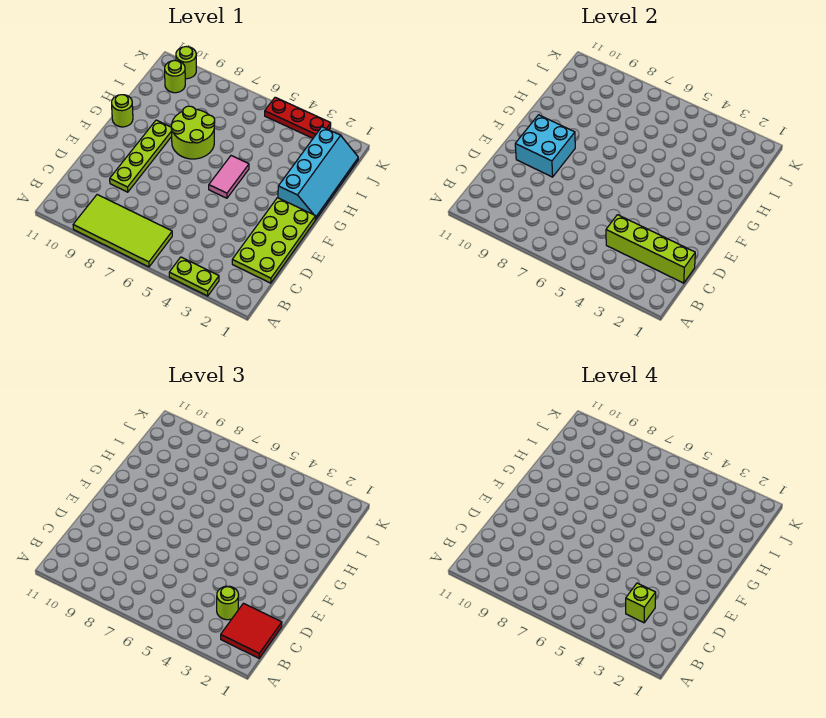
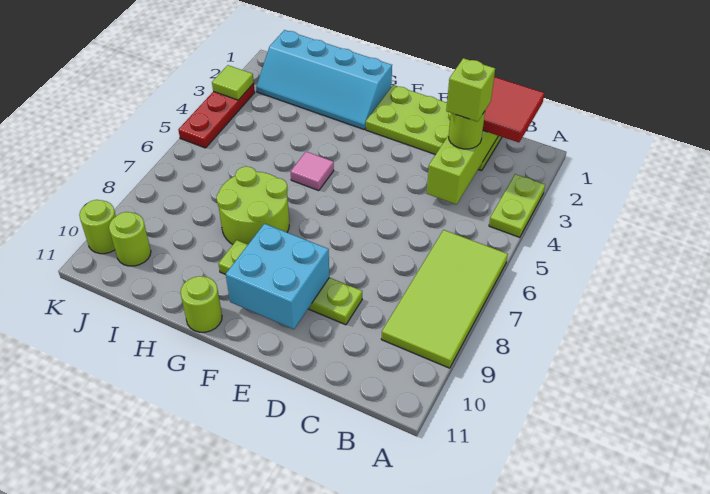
pink tile F5:G5 level 1 -> pink tile G5 level 1
cyan slope G1:J2 level 1 top 2 -> cyan slope G1:J2 level 1 top 1
none -> lime tile K3 level 2

